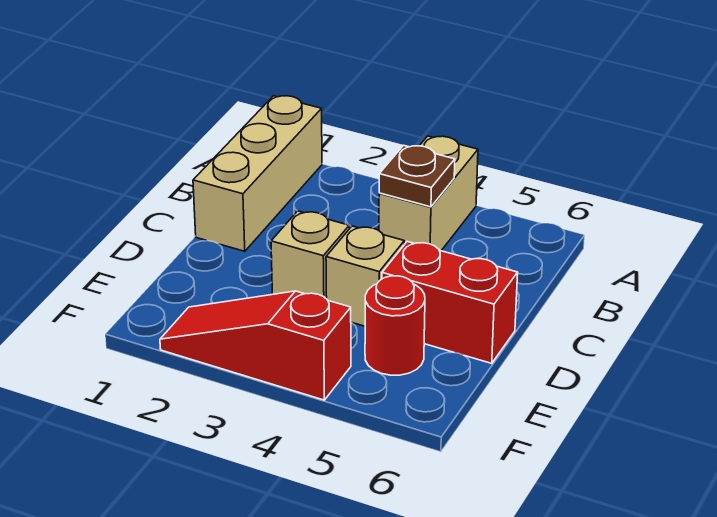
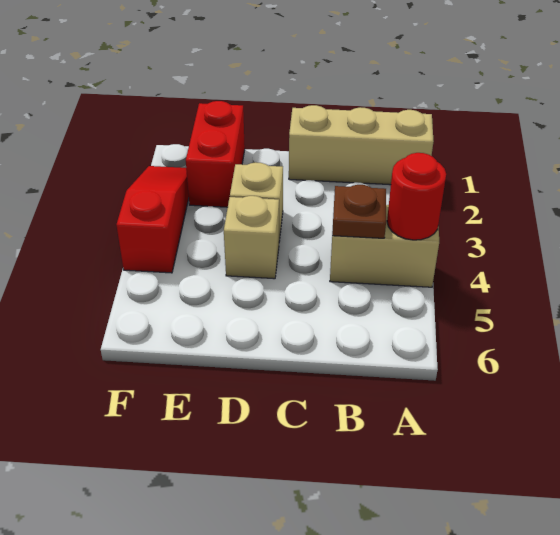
red brick D5:D6 level 1 -> red brick E1:E2 level 1
red round brick E5 level 1 -> red round brick A4 level 2

